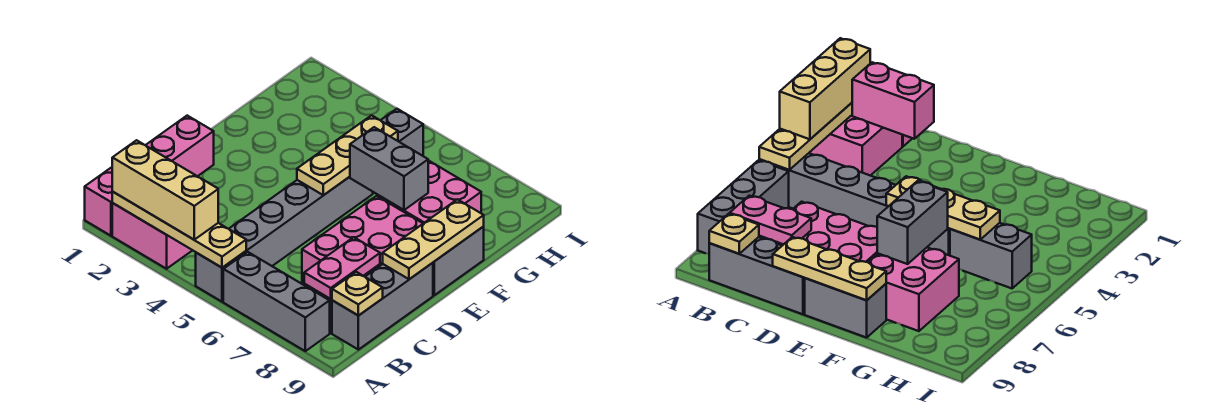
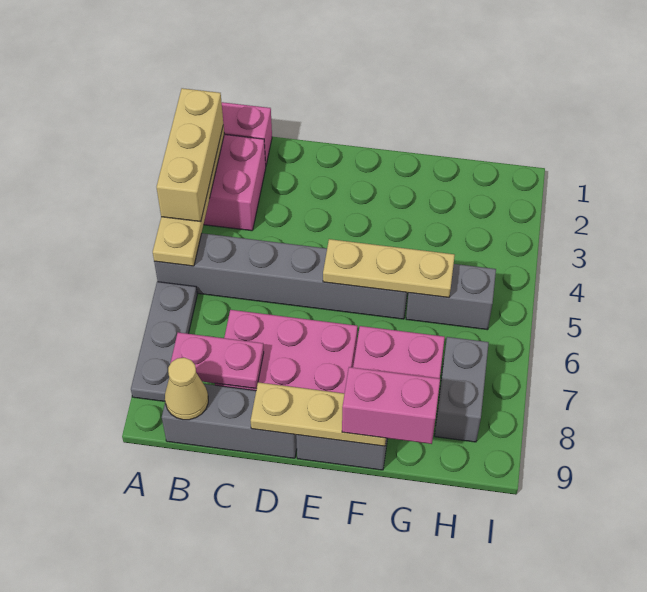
grey brick A6:A8 level 1 -> grey plate A6:A8 level 1
pink brick B2:C2 level 2 -> pink brick F9:G9 level 3
tan plate B9 level 2 -> tan cone B9 level 2
grey brick F6:F7 level 2 -> grey brick H7:H8 level 1

